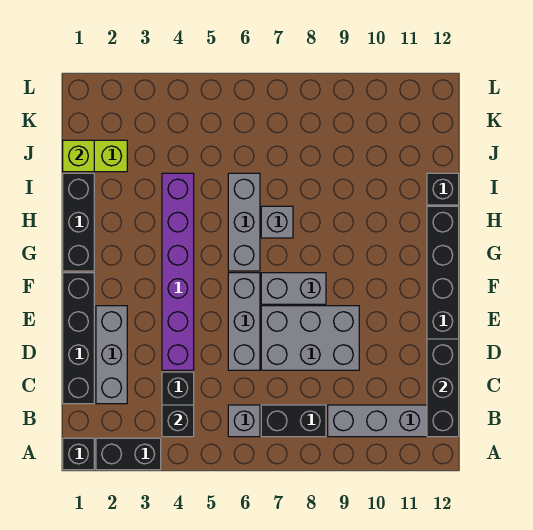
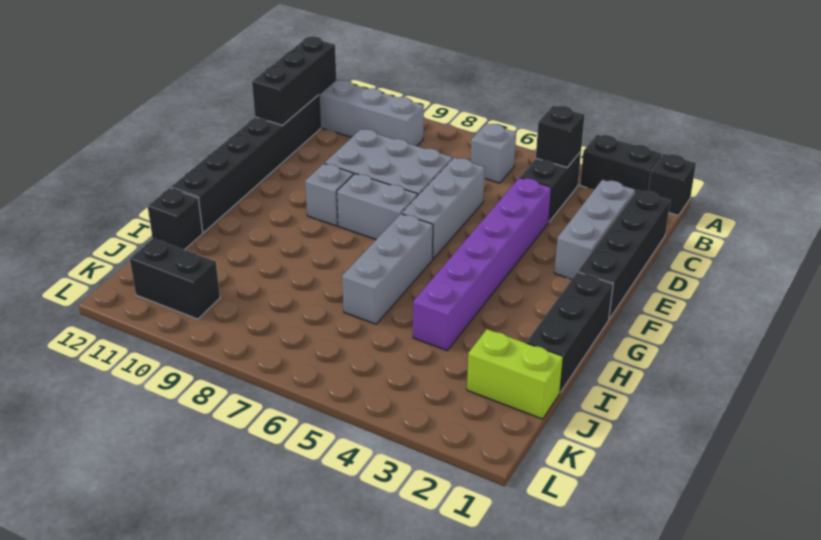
black brick B7:B8 level 1 -> black brick K10:K11 level 1
grey brick H7 level 1 -> grey brick F9 level 1
lime brick J1 level 2 -> none

